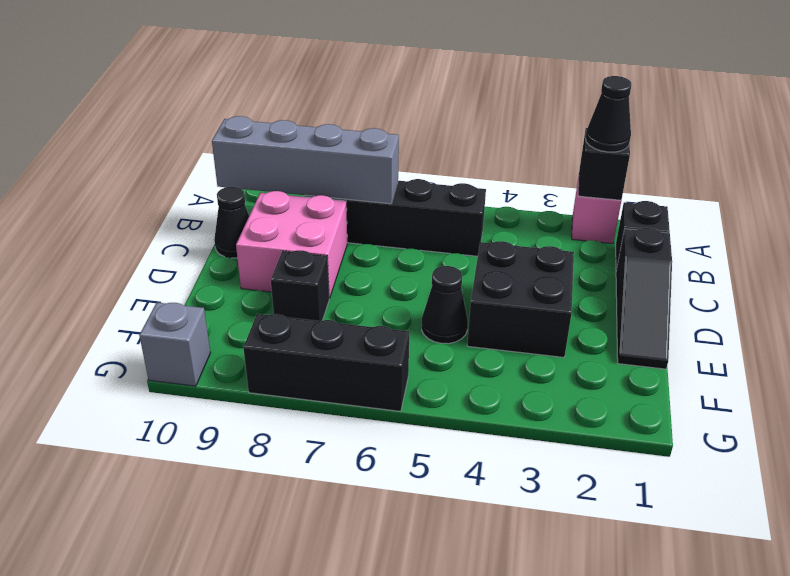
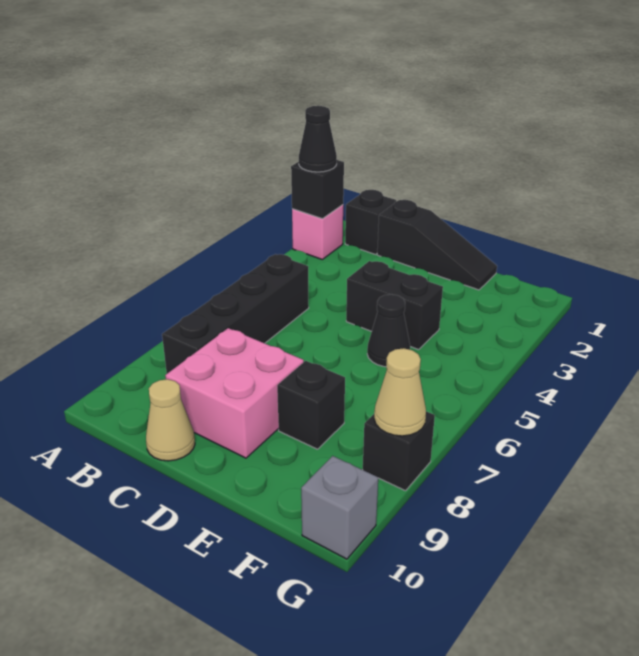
grey brick B7:B10 level 2 -> none
black cone C10 level 1 -> tan cone C10 level 1
black brick D3:E4 level 1 -> black brick D4:E4 level 1
black brick G6:G8 level 1 -> black brick G8 level 1
none -> tan cone G8 level 2

